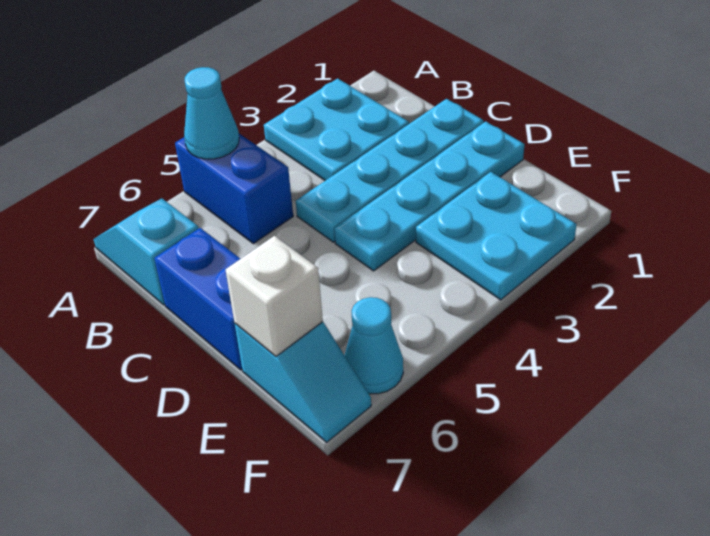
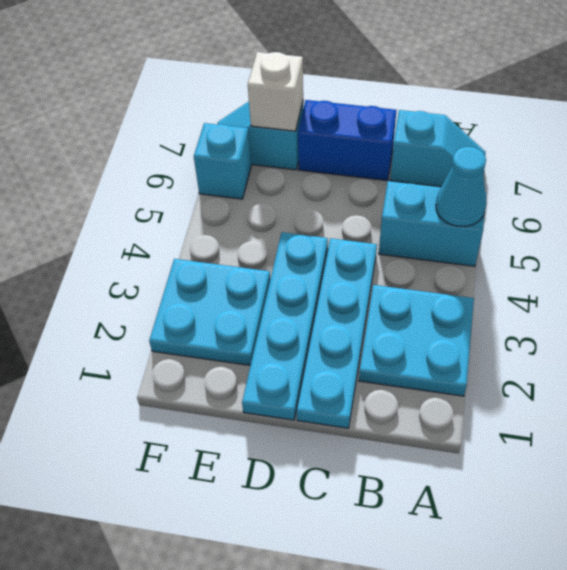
blue brick A5:B5 level 1 -> cyan brick A5:B5 level 1
cyan cone F6 level 1 -> cyan brick F6 level 1

